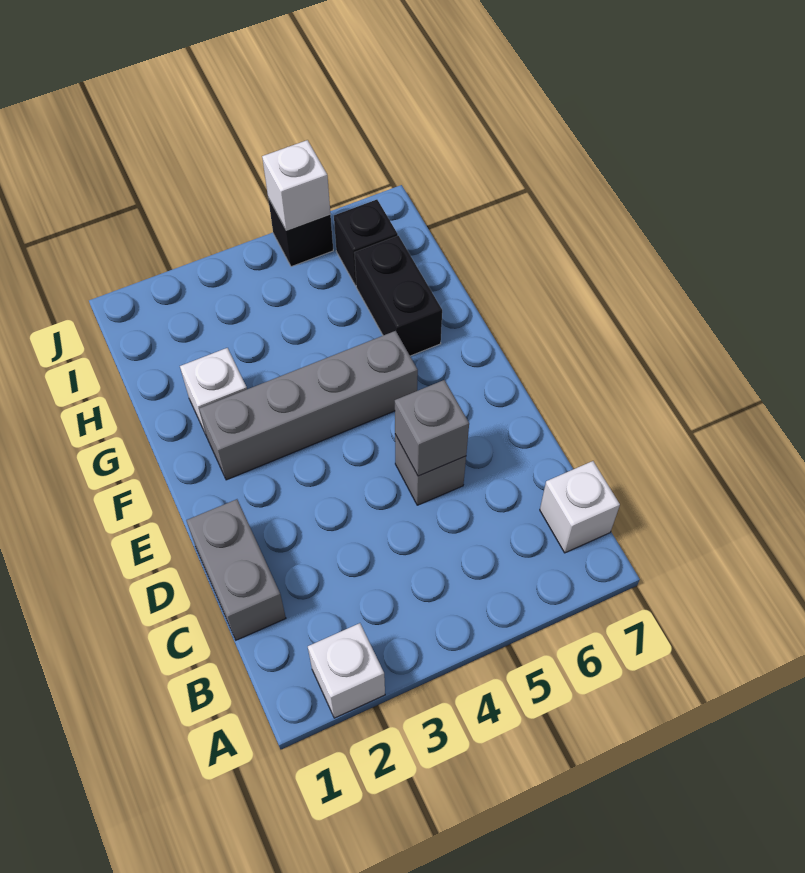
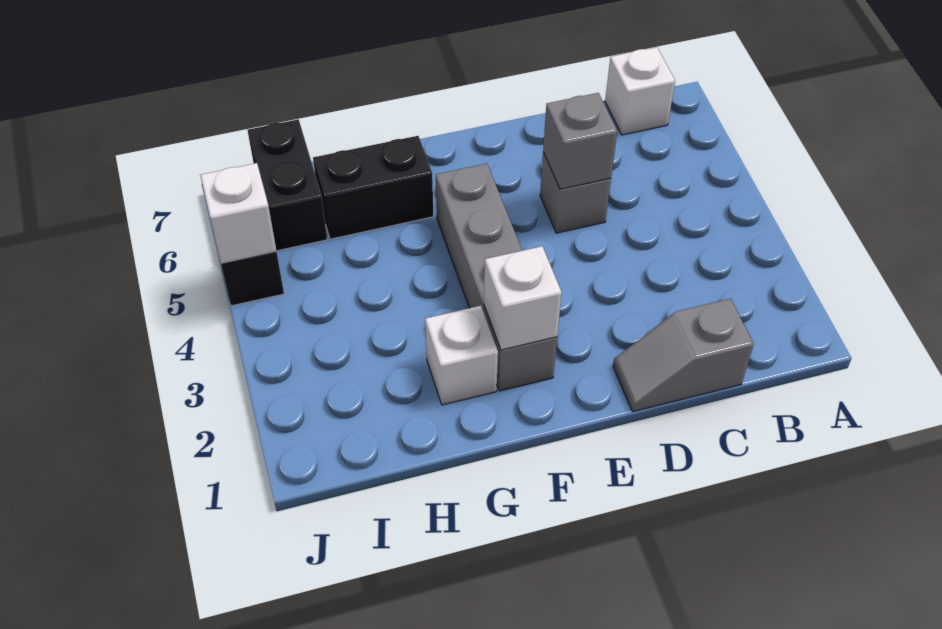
white brick A2 level 1 -> white brick F2 level 2
grey brick C1:D1 level 1 -> grey slope C1:D1 level 1 top C
black brick I6 level 1 -> black brick I6:I7 level 1

